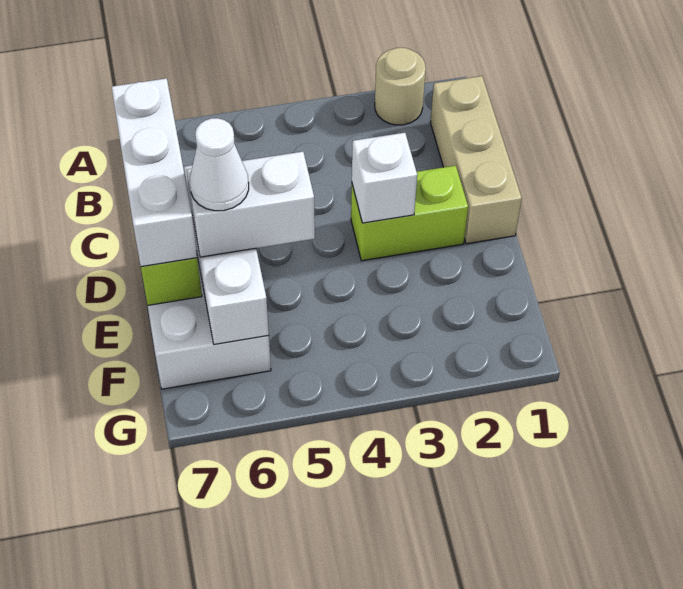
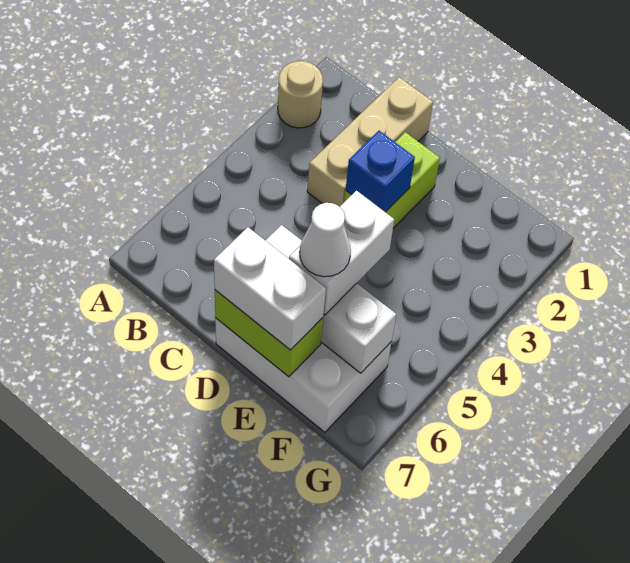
tan brick B1:D1 level 1 -> tan brick C1:C3 level 1
white brick C7:E7 level 3 -> white brick D7:E7 level 3
white brick D3 level 2 -> blue brick D3 level 2

